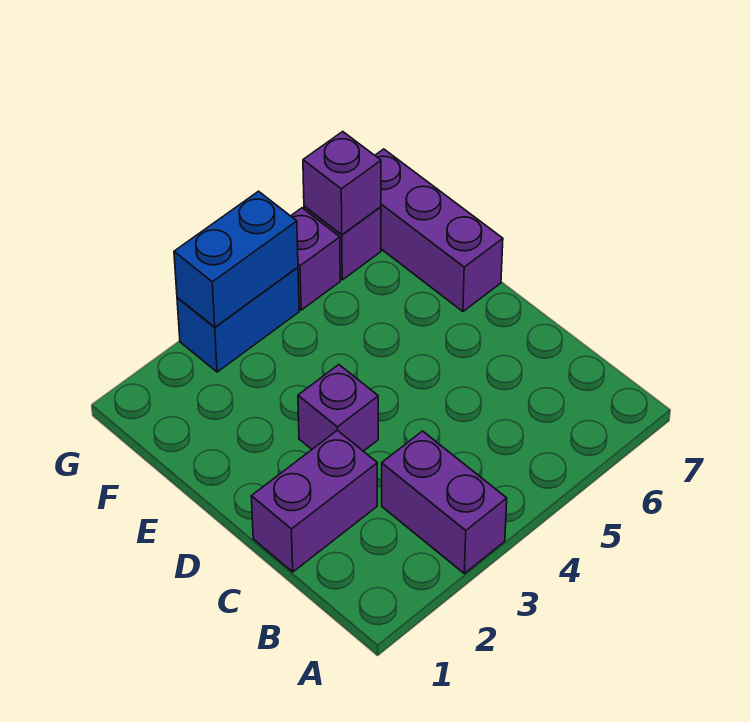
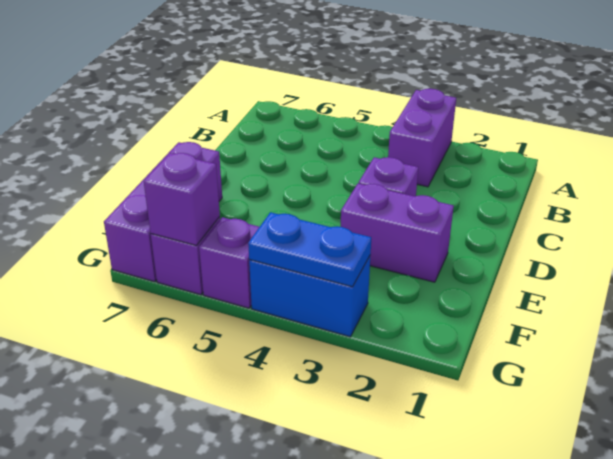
purple brick C1:C2 level 1 -> purple brick E2:E3 level 1
blue brick G3:G4 level 2 -> blue plate G3:G4 level 2

